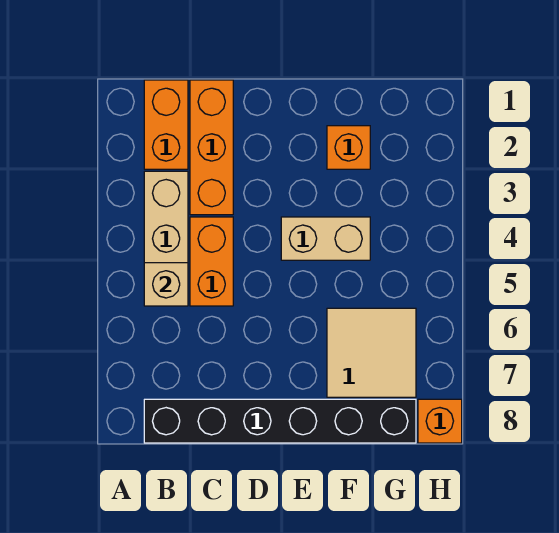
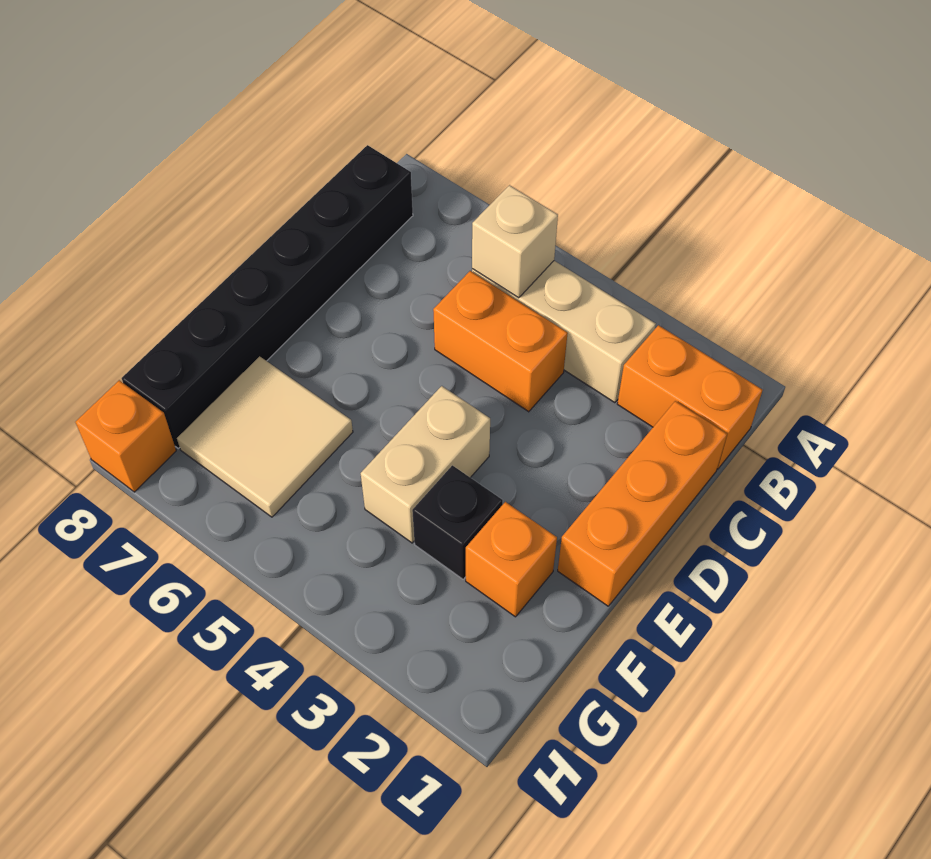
orange brick C1:C3 level 1 -> orange brick C1:E1 level 1
none -> black brick F3 level 1

